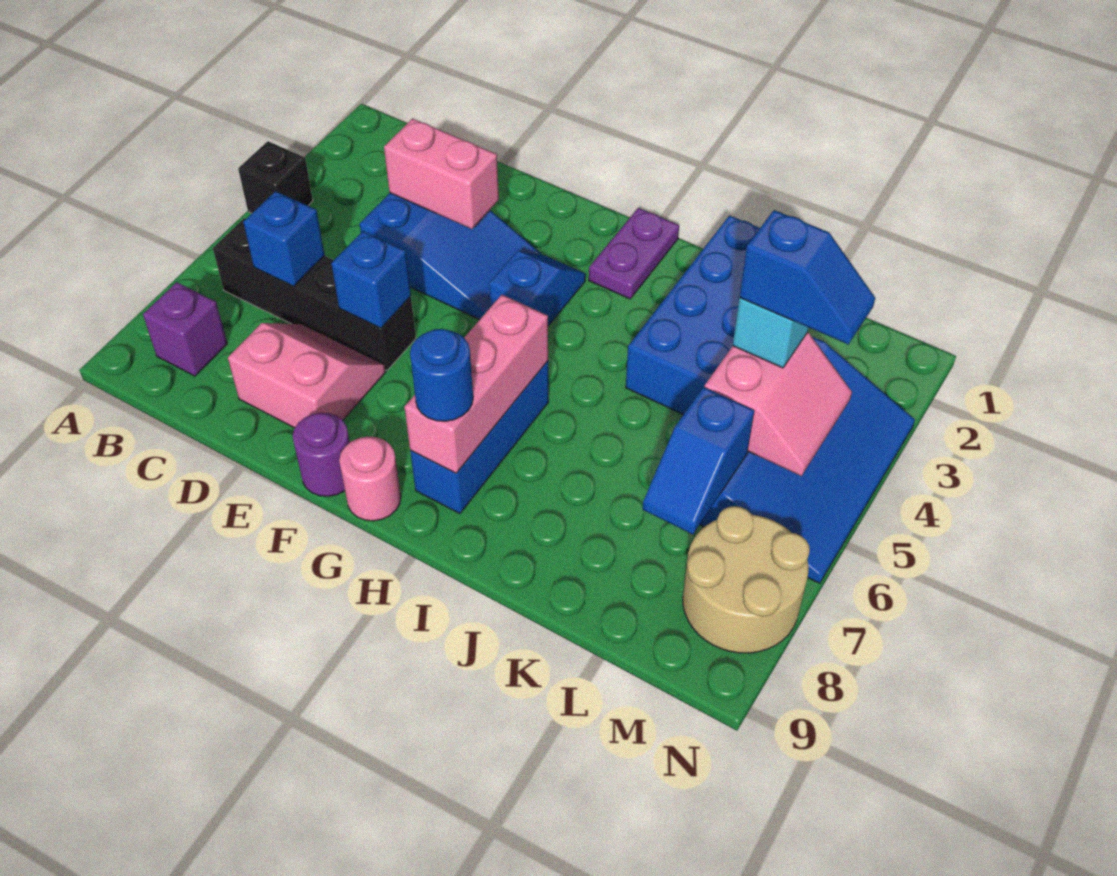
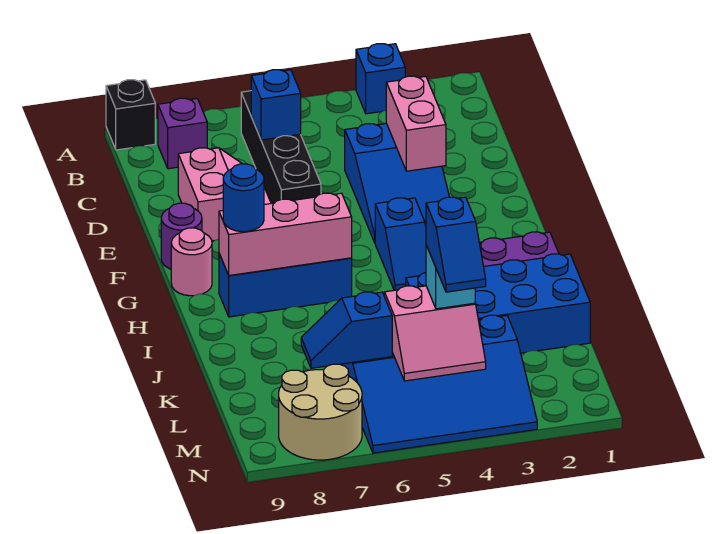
black brick A4 level 1 -> black brick A9 level 1
blue brick E6 level 2 -> blue brick A3 level 1
blue slope G3:G4 level 1 top 4 -> blue slope G4:H4 level 1 top G

